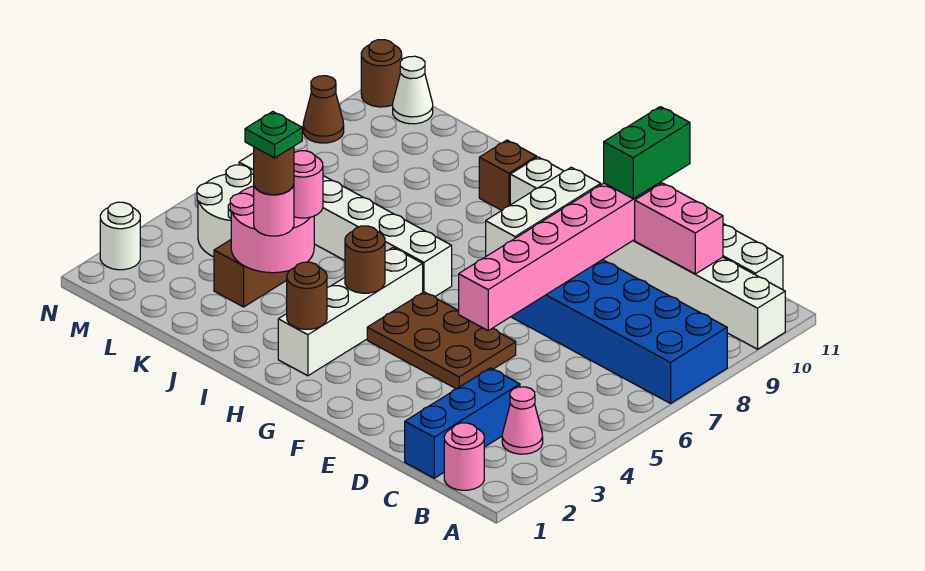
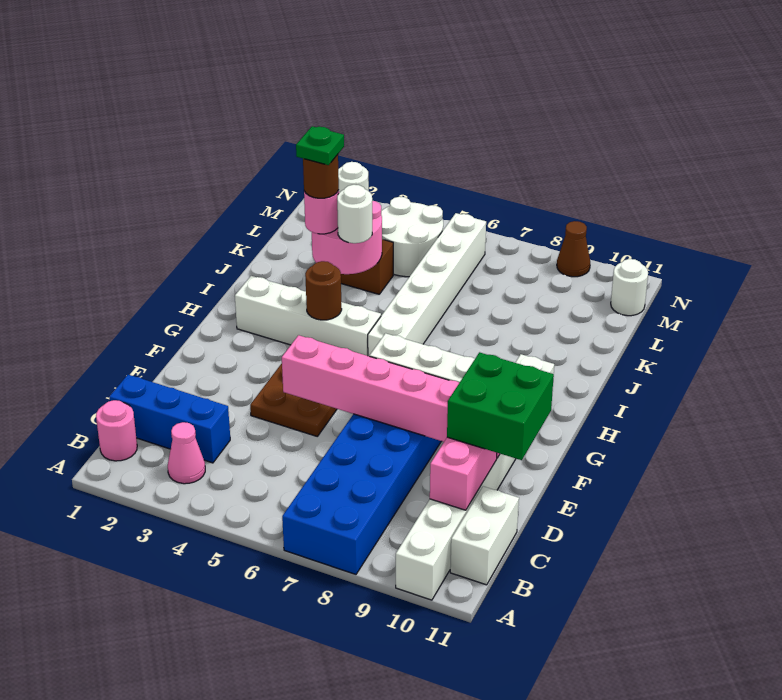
green brick E10:E11 level 3 -> green brick D10:E11 level 3
brown round brick H2 level 2 -> none
brown brick I10 level 1 -> none
pink round brick J4 level 3 -> white round brick J4 level 3
white cone M11 level 1 -> white round brick M11 level 1
brown round brick N11 level 1 -> none

